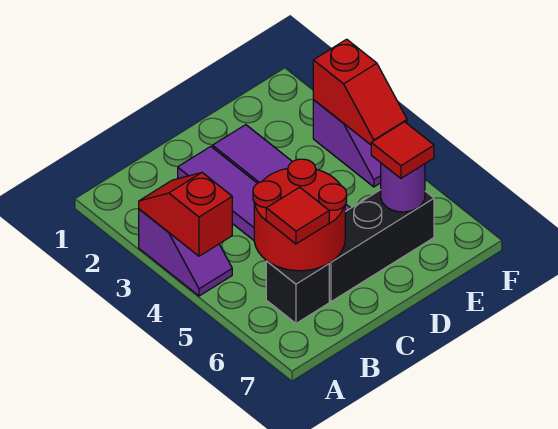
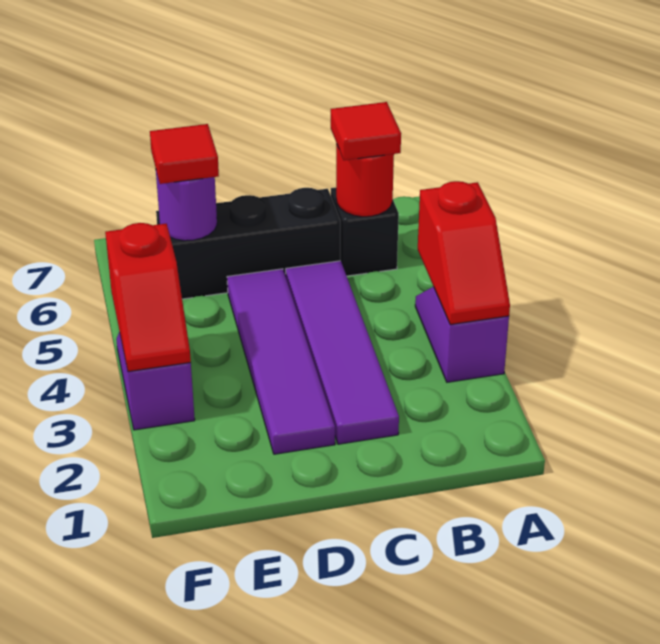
red round brick B5:C6 level 2 -> red round brick B6 level 2
red slope F3:F4 level 2 top 3 -> red slope F3:F4 level 2 top 4

